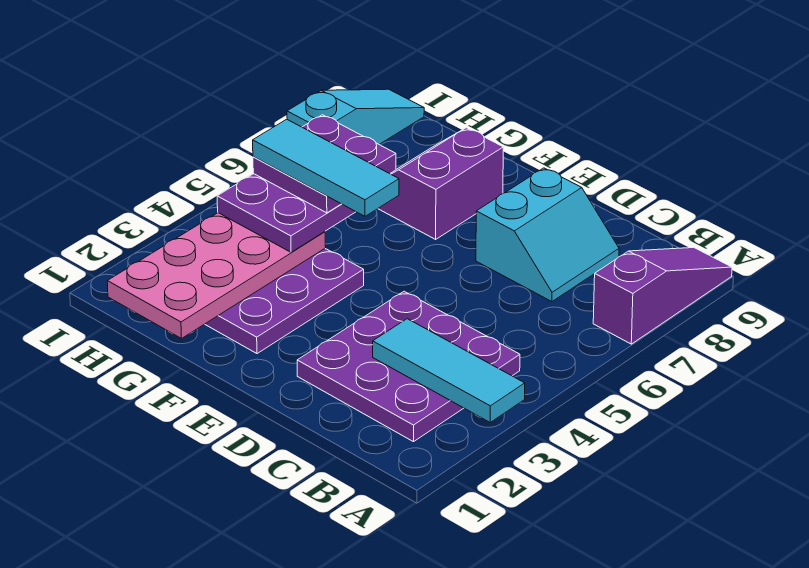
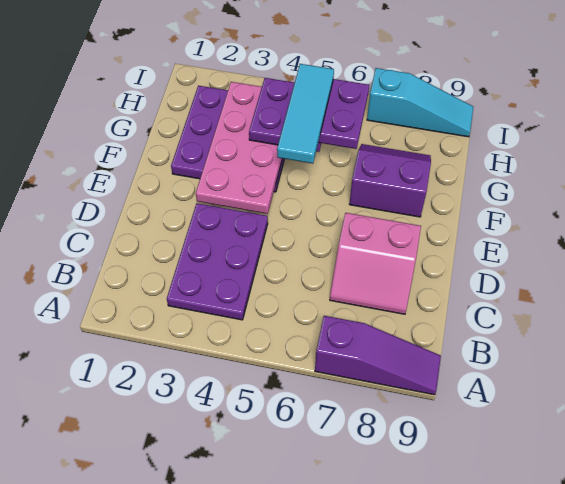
cyan tile A3:C3 level 2 -> none
purple plate B2:D4 level 1 -> purple plate B3:D4 level 1
cyan slope C7:D8 level 1 top D -> pink slope C7:D8 level 1 top D
pink plate G1:H4 level 2 -> pink plate E3:H4 level 2

